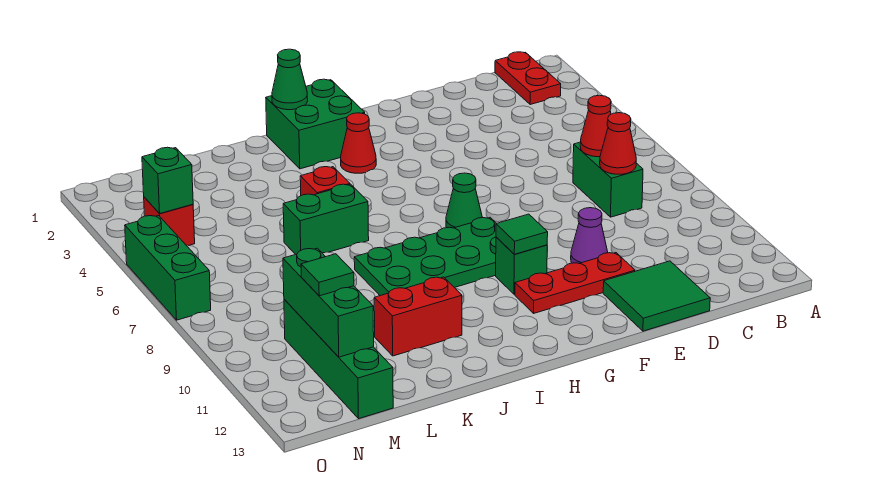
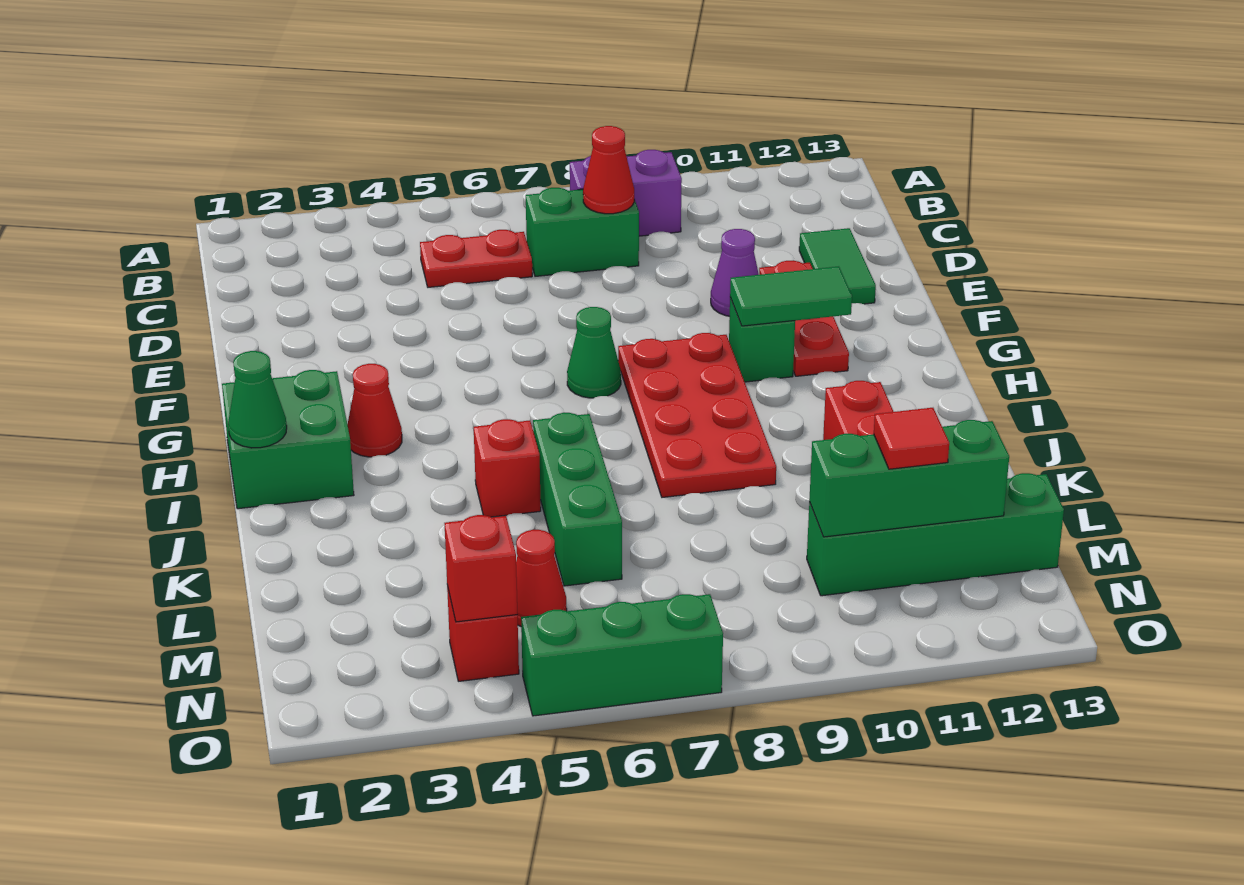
red plate B1:B2 level 1 -> red plate C5:C6 level 1
none -> purple brick B8:B9 level 1
red cone C7 level 2 -> red cone M5 level 1
green tile D12:E13 level 1 -> green tile D12:E12 level 1
green plate G8:J9 level 1 -> red plate G8:J9 level 1
green tile G10 level 2 -> green tile G10:G11 level 2
green brick J6:K6 level 1 -> green brick J6:L6 level 1
green tile M11 level 3 -> red tile M11 level 3
green brick N4 level 2 -> red brick N4 level 2

